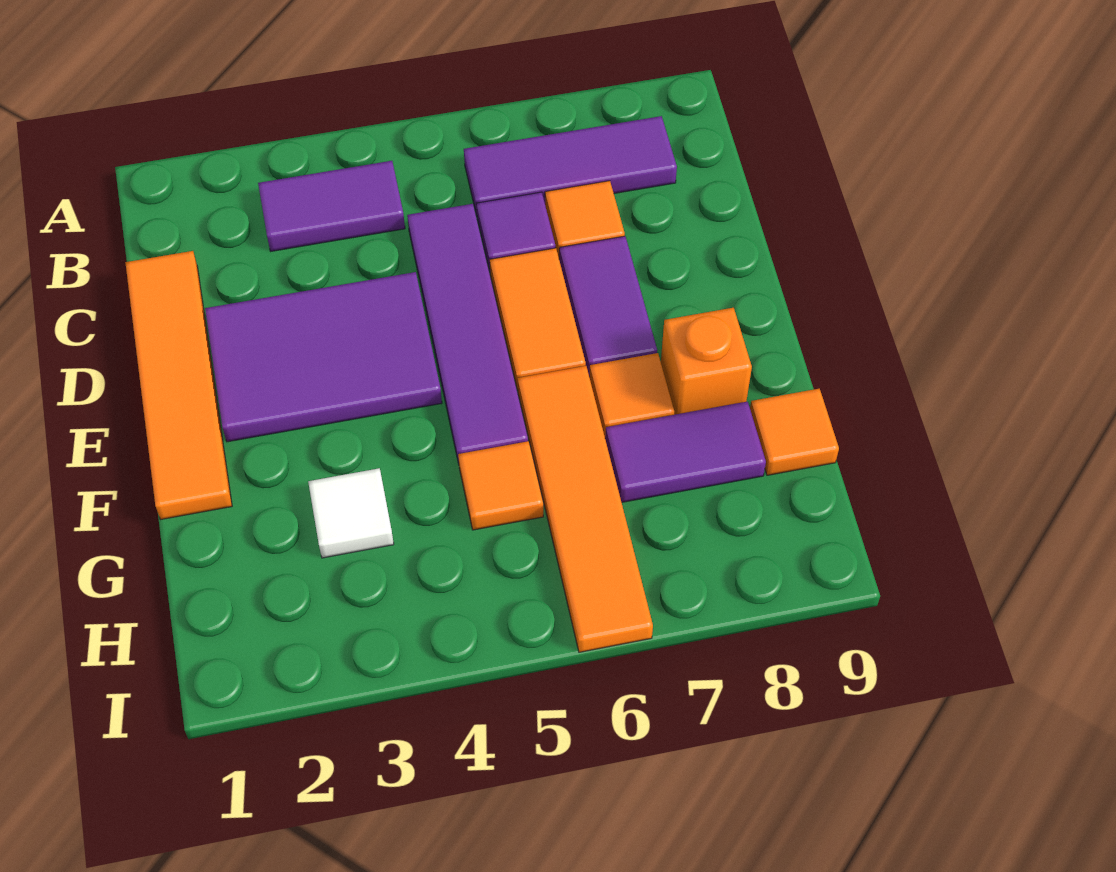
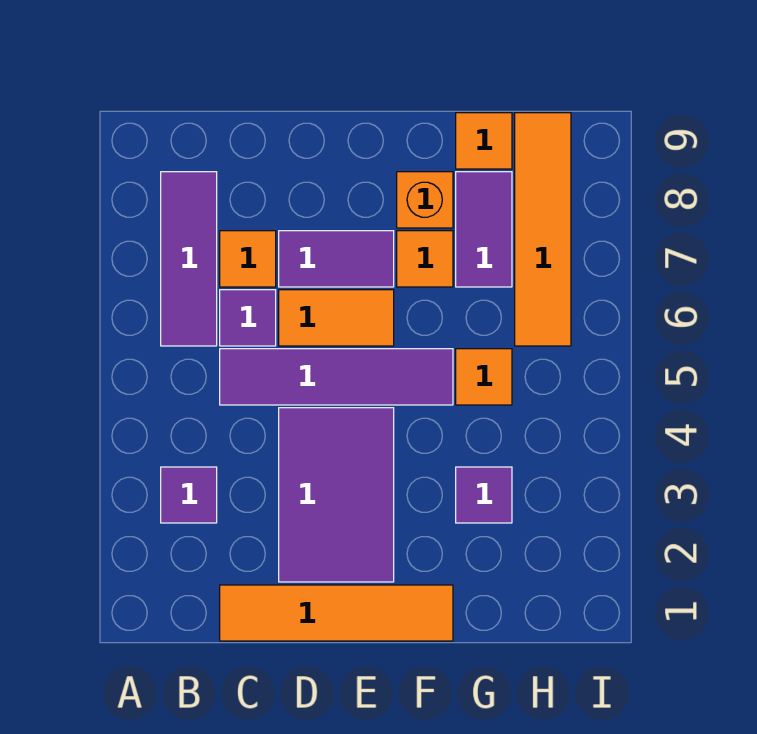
purple tile B3:B4 level 1 -> purple tile B3 level 1
orange tile F6:I6 level 1 -> orange tile H6:H9 level 1
white tile G3 level 1 -> purple tile G3 level 1

